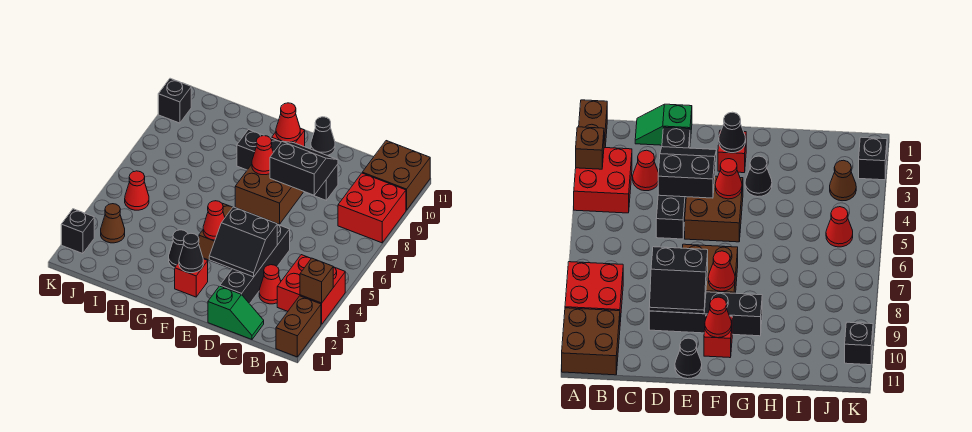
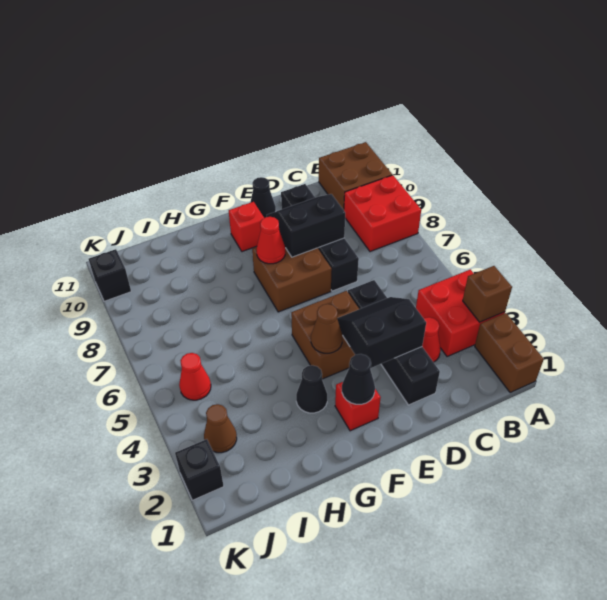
green slope C1:D1 level 1 top D -> none
black slope D3:E4 level 2 top 4 -> black slope D3:E4 level 2 top 3
black brick D9:G9 level 1 -> black brick D7:D10 level 1
red cone F4 level 2 -> brown cone F4 level 2
red cone F10 level 2 -> none

